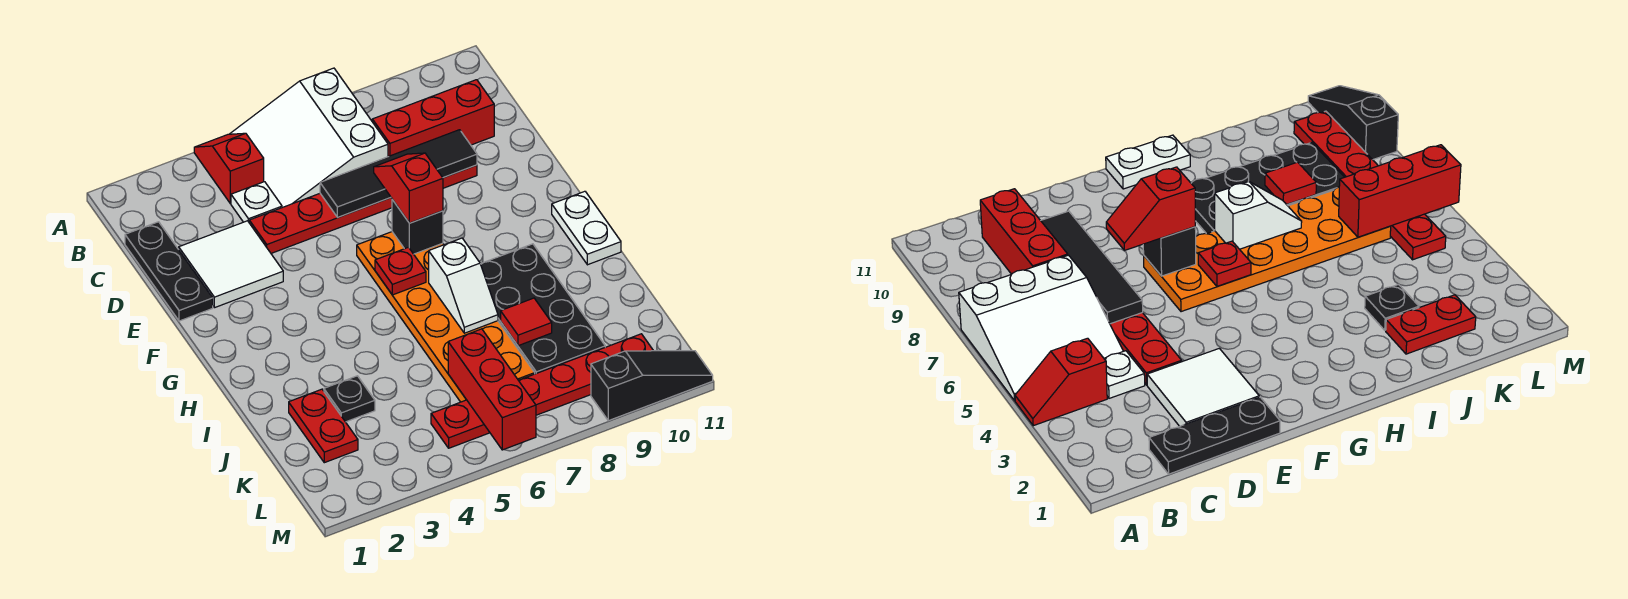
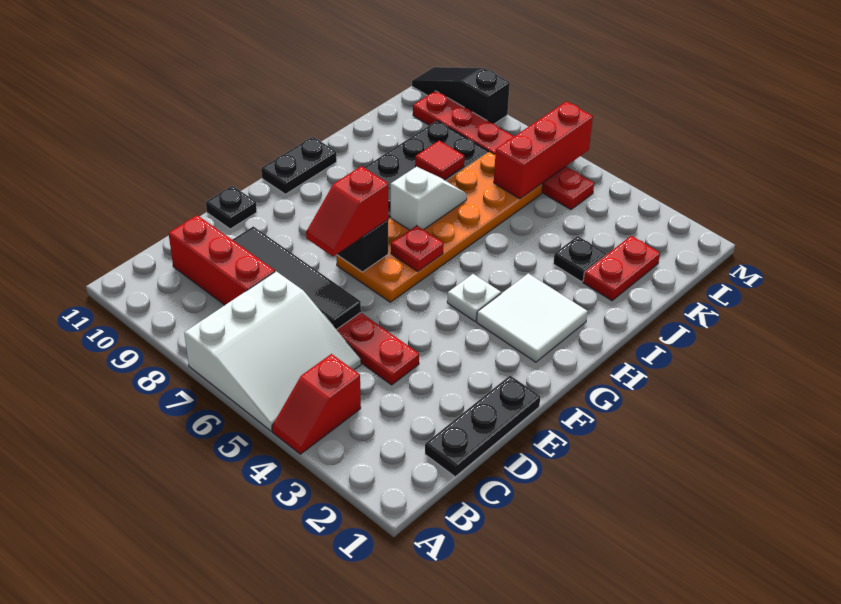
white plate C4 level 1 -> white plate G4 level 1
white tile D2:E3 level 1 -> white tile G2:H3 level 1
none -> black plate E11 level 1
white plate G11:H11 level 1 -> black plate G11:H11 level 1

